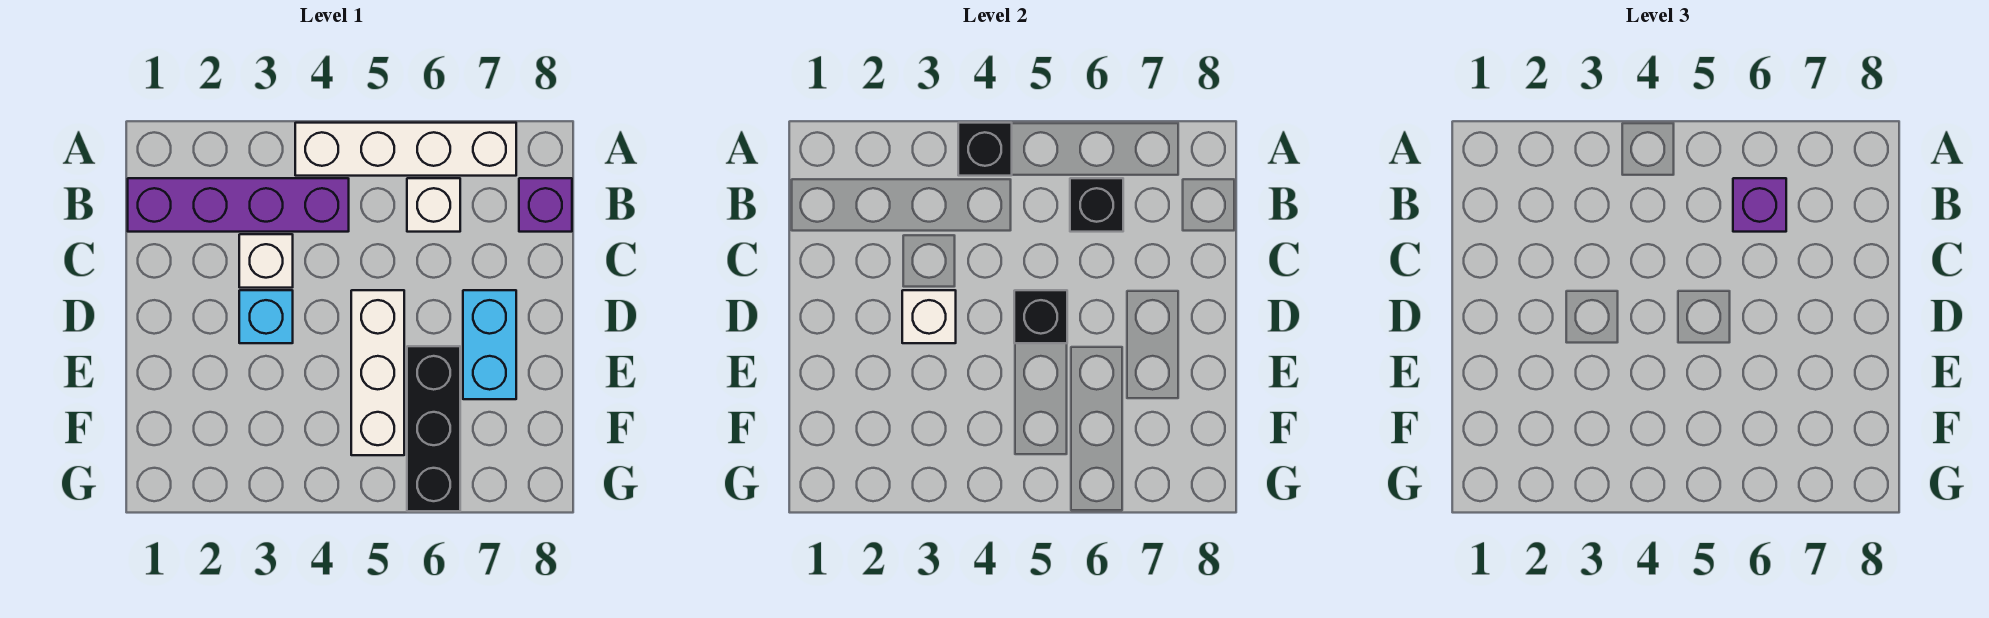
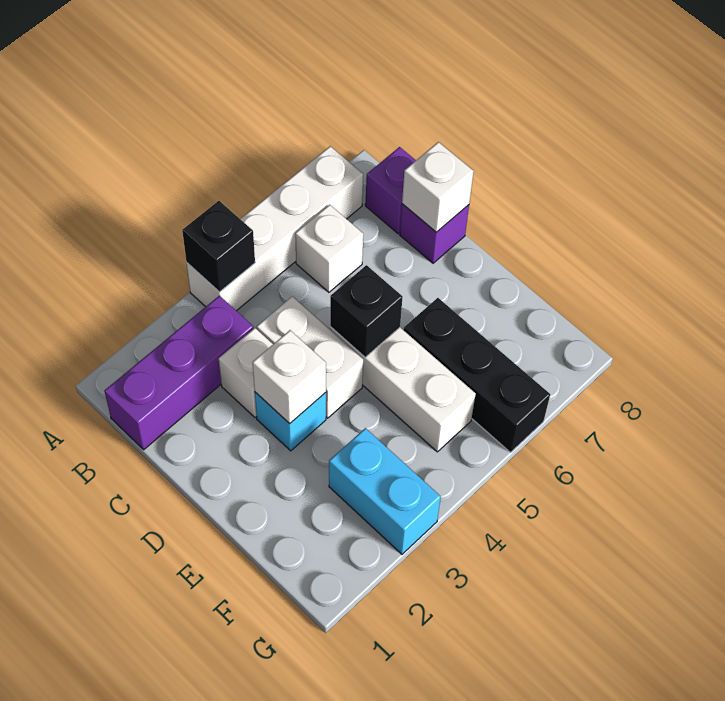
purple brick B1:B4 level 1 -> purple brick B1:B3 level 1
black brick B6 level 2 -> none
purple brick B6 level 3 -> purple brick C8 level 1
none -> white brick C4:D4 level 1
none -> white brick C8 level 2
cyan brick D7:E7 level 1 -> cyan brick F3:G3 level 1

